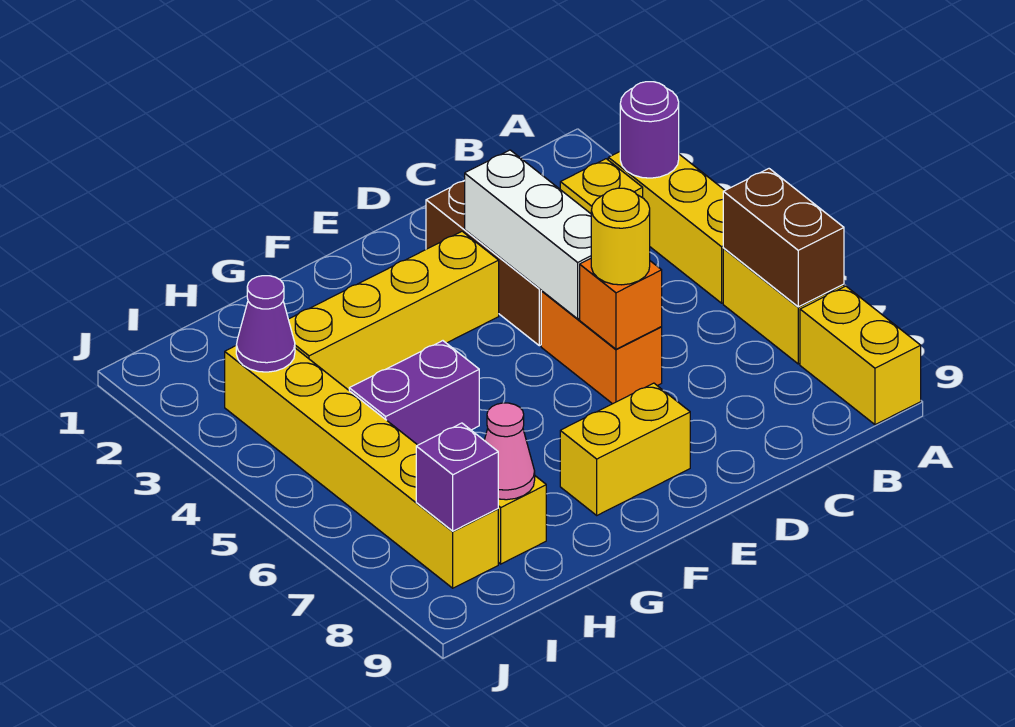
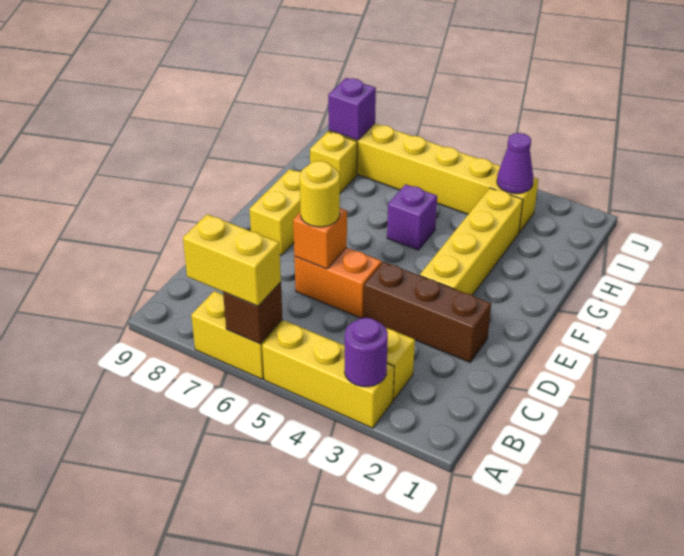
brown brick A6:A7 level 2 -> brown brick A6 level 2
yellow brick A8:A9 level 1 -> yellow brick A6:A7 level 3
white brick D3:D5 level 2 -> none
purple brick G5:H5 level 1 -> purple brick G5 level 1
pink cone H8 level 2 -> none

